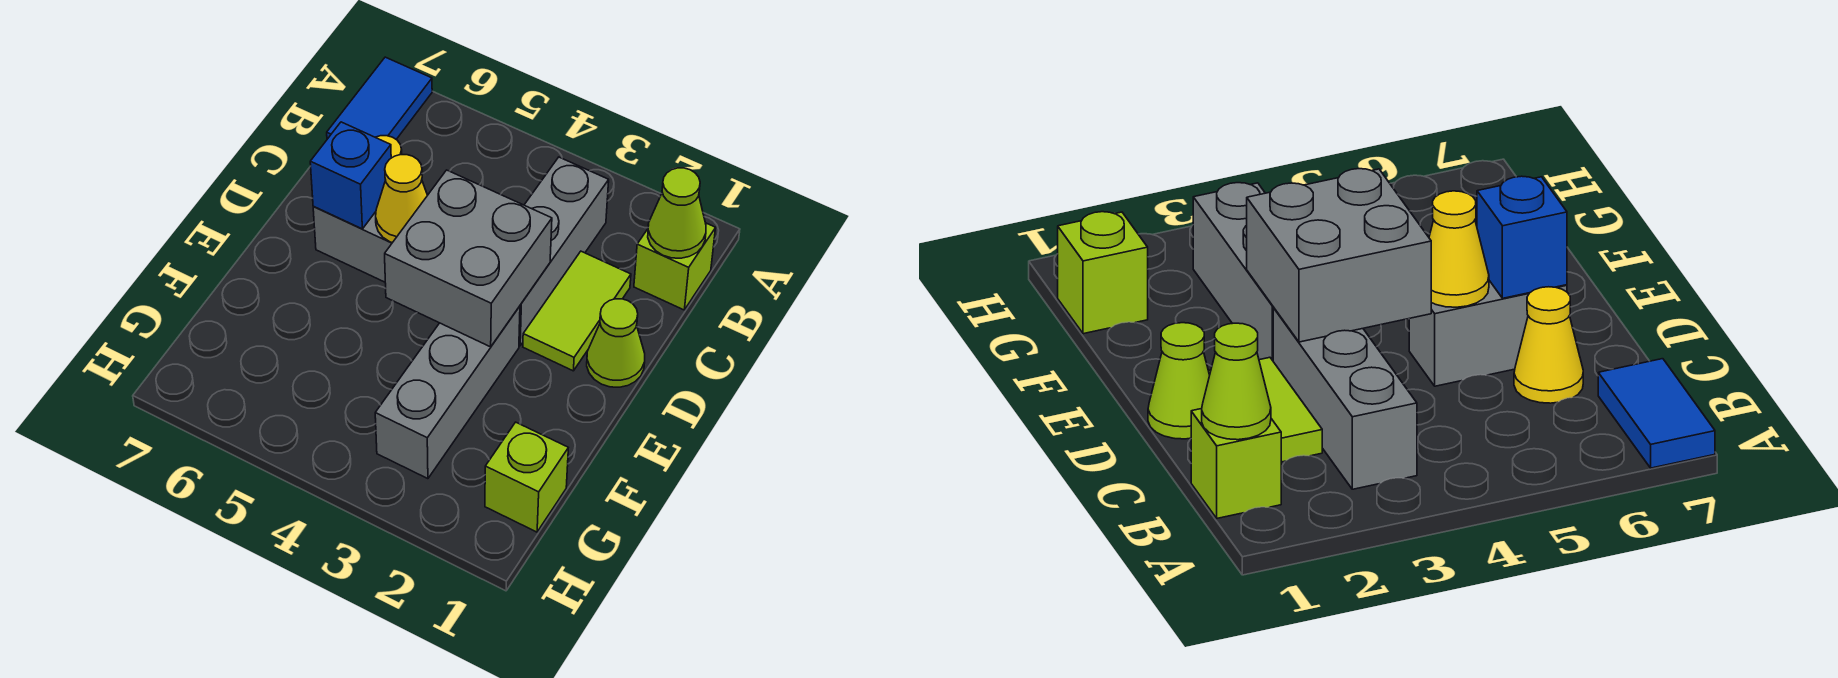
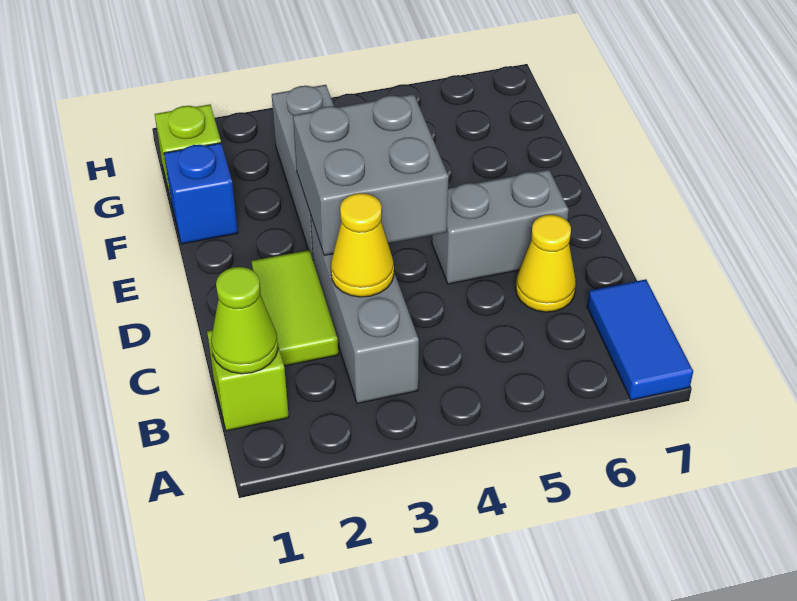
lime cone D1 level 1 -> none
yellow cone D5 level 2 -> yellow cone C3 level 2
blue brick D6 level 2 -> blue brick F1 level 1

